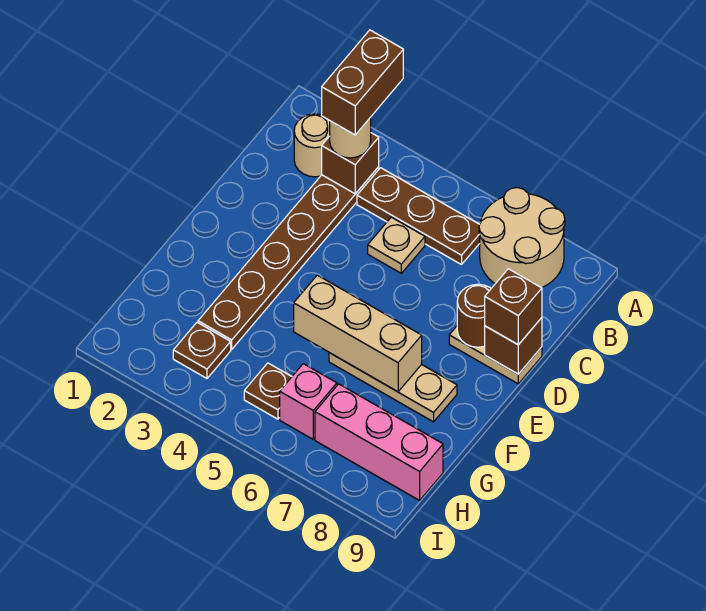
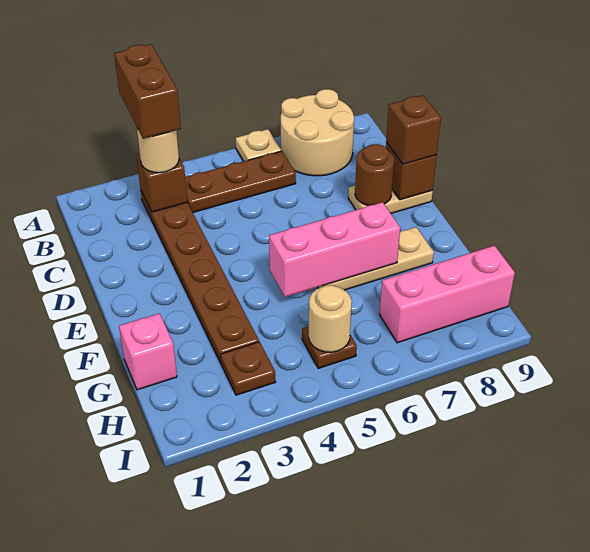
tan round brick B2 level 1 -> tan round brick H5 level 2
tan plate C5 level 1 -> tan plate A6 level 1
tan brick F5:F7 level 2 -> pink brick F5:F7 level 2
pink brick H6 level 1 -> pink brick G1 level 1

